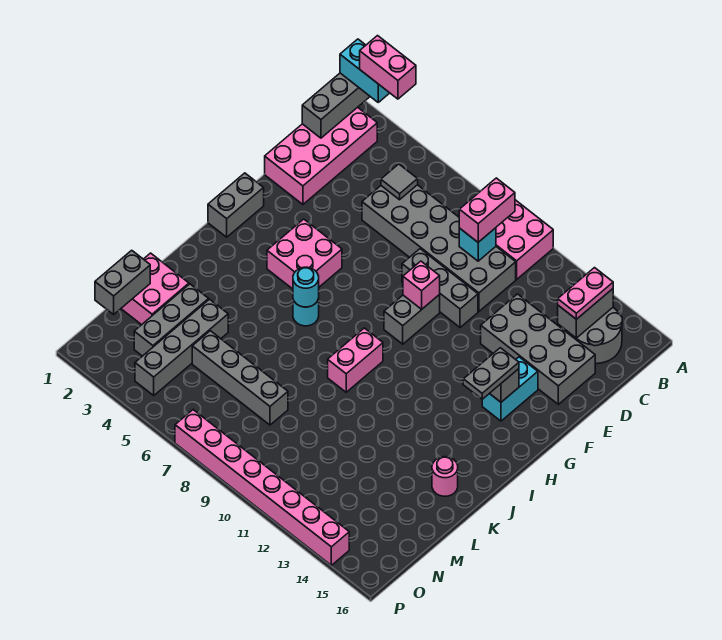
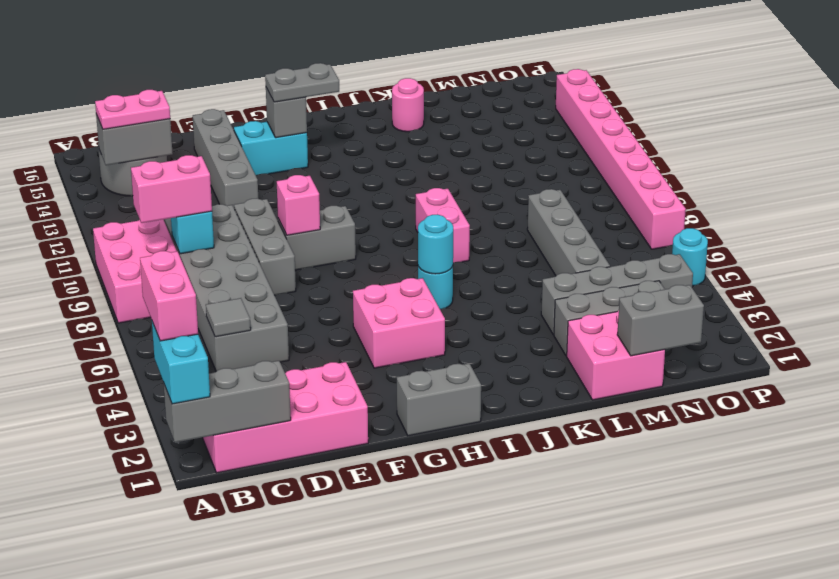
grey brick D12:E15 level 1 -> grey brick E12:E15 level 1
pink brick I9:J9 level 1 -> pink brick J8:J9 level 1
none -> cyan round brick P5 level 1

